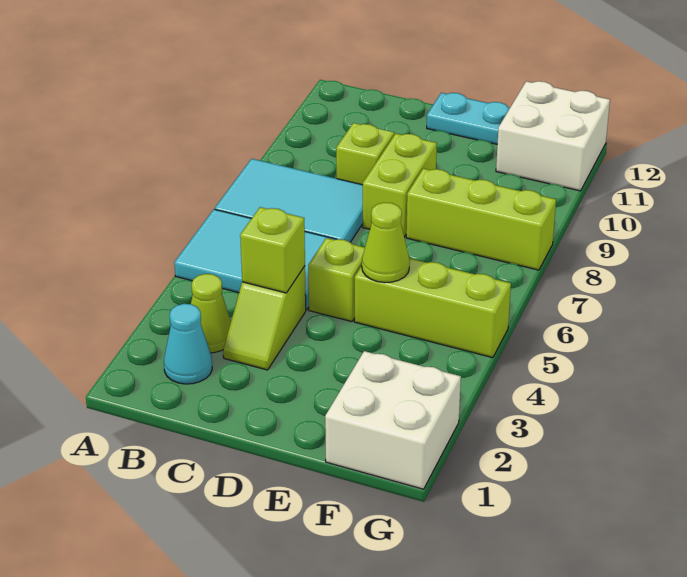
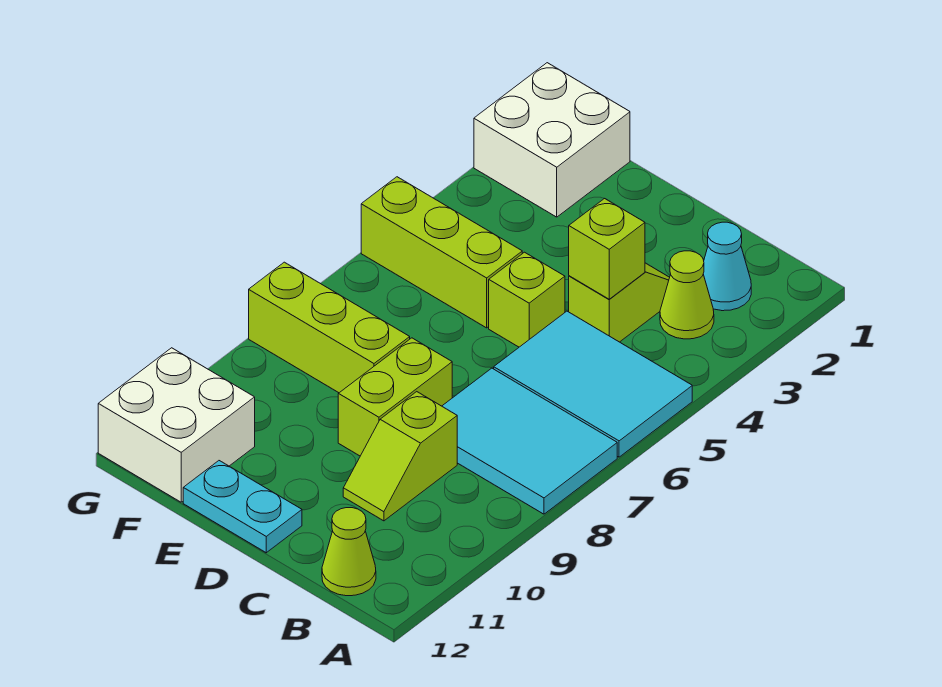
lime cone E5 level 2 -> lime cone B12 level 1

